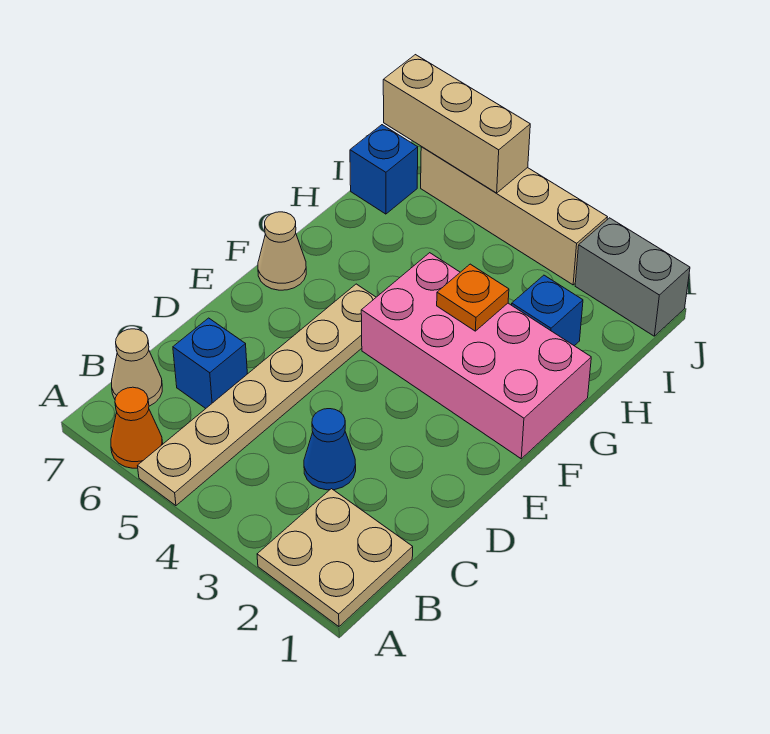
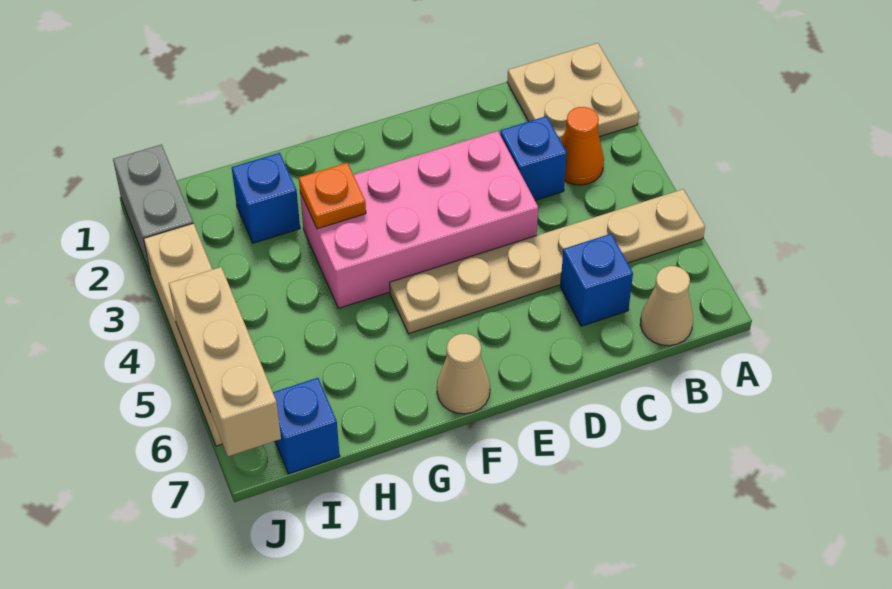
orange cone A6 level 1 -> orange cone B3 level 1
blue cone C3 level 1 -> blue brick C3 level 1
pink brick F1:G4 level 1 -> pink brick D3:G4 level 1

